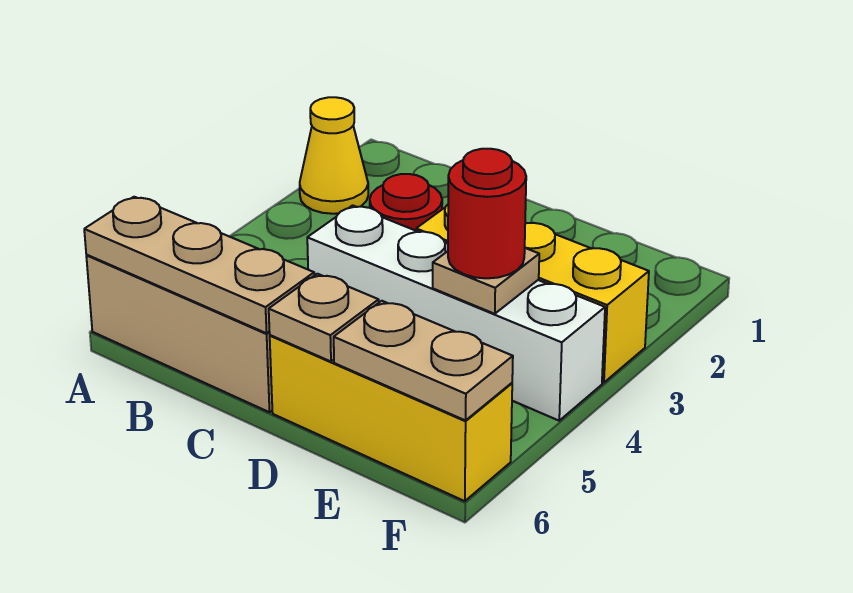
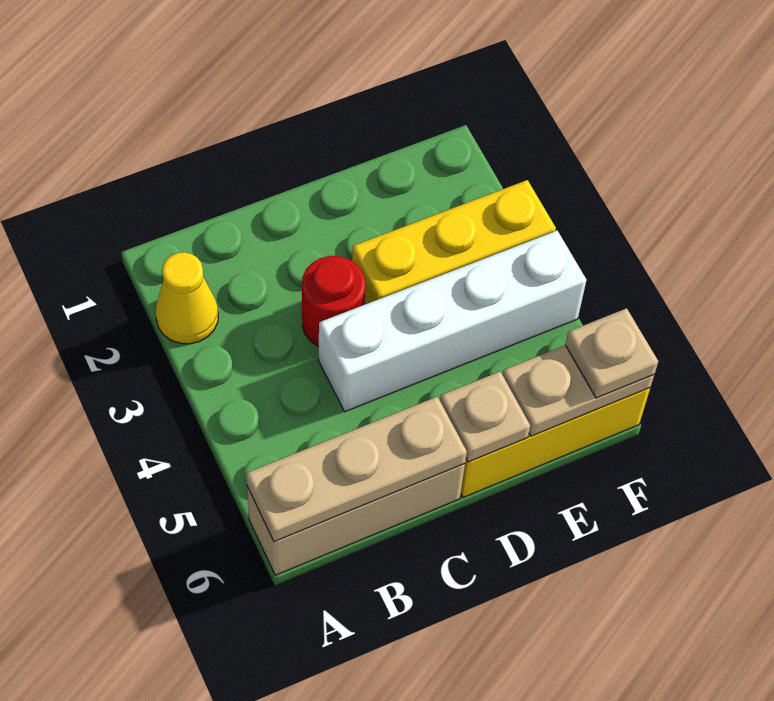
tan plate E4 level 2 -> tan plate F6 level 3
red round brick E4 level 3 -> none

